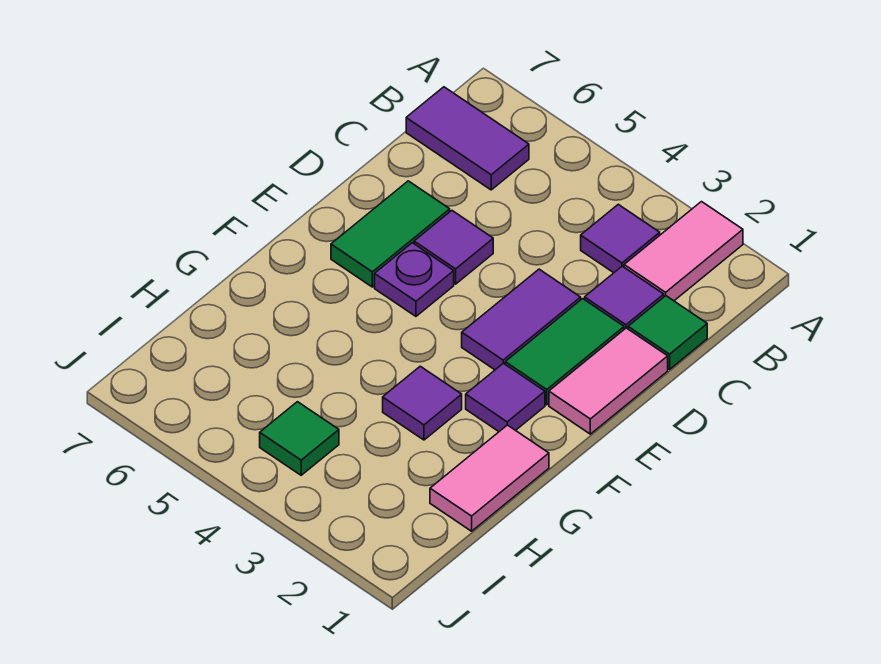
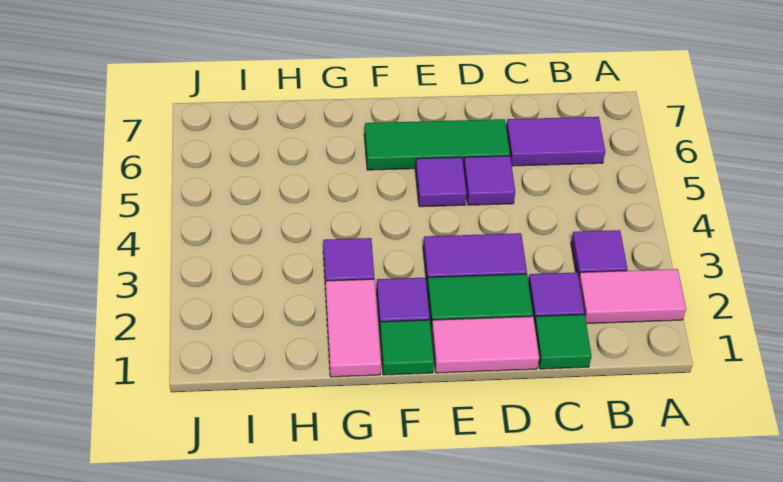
purple tile B6:B7 level 1 -> purple tile B6:C6 level 1
green tile D6:E6 level 1 -> green tile D6:F6 level 1
purple plate E5 level 1 -> purple tile E5 level 1
pink tile G1:H1 level 1 -> pink tile G1:G2 level 1
green tile I4 level 1 -> green tile F1 level 1

